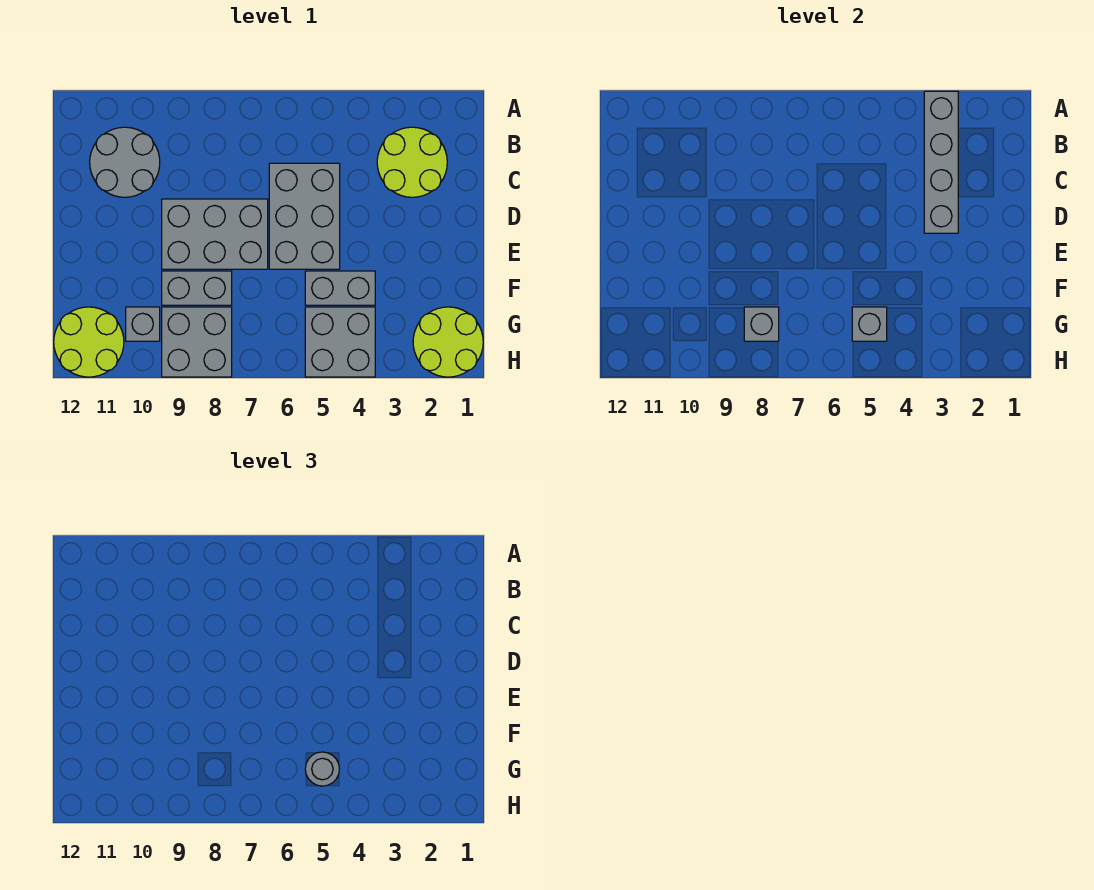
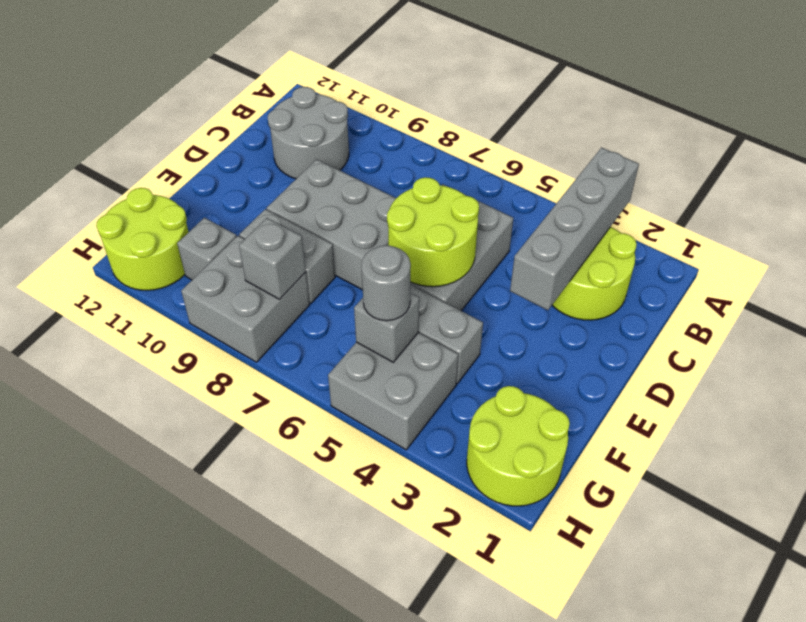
none -> lime round brick D5:E6 level 2

